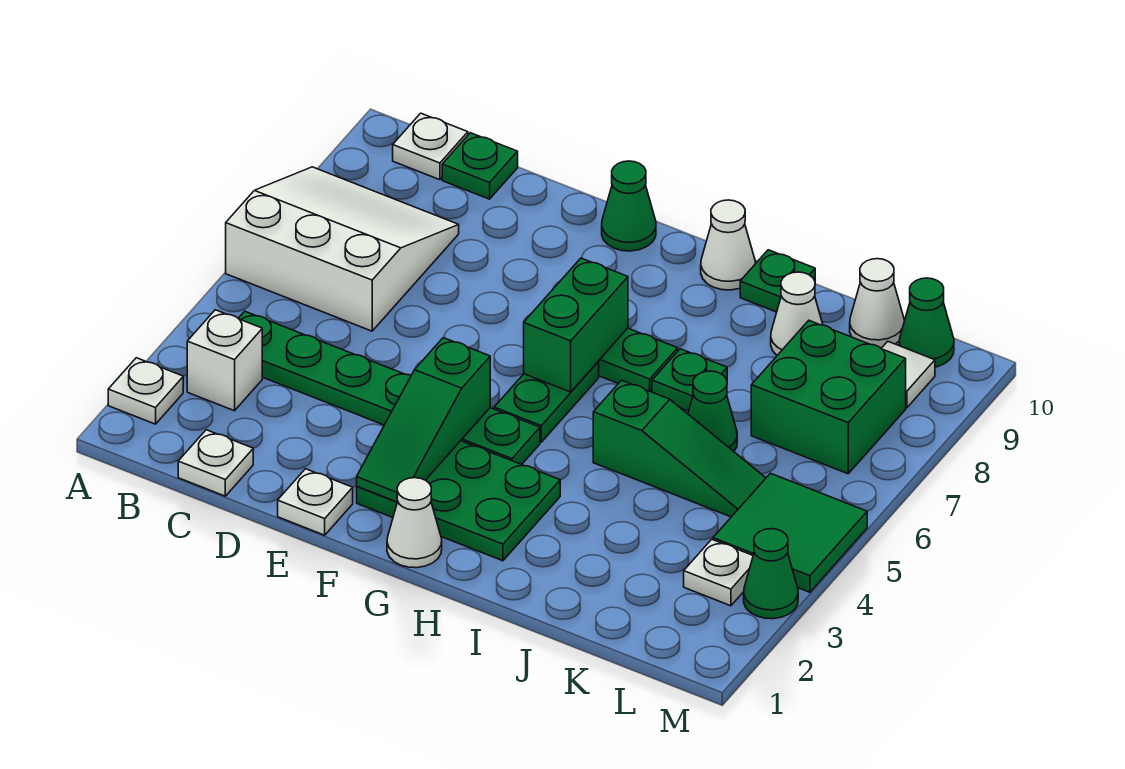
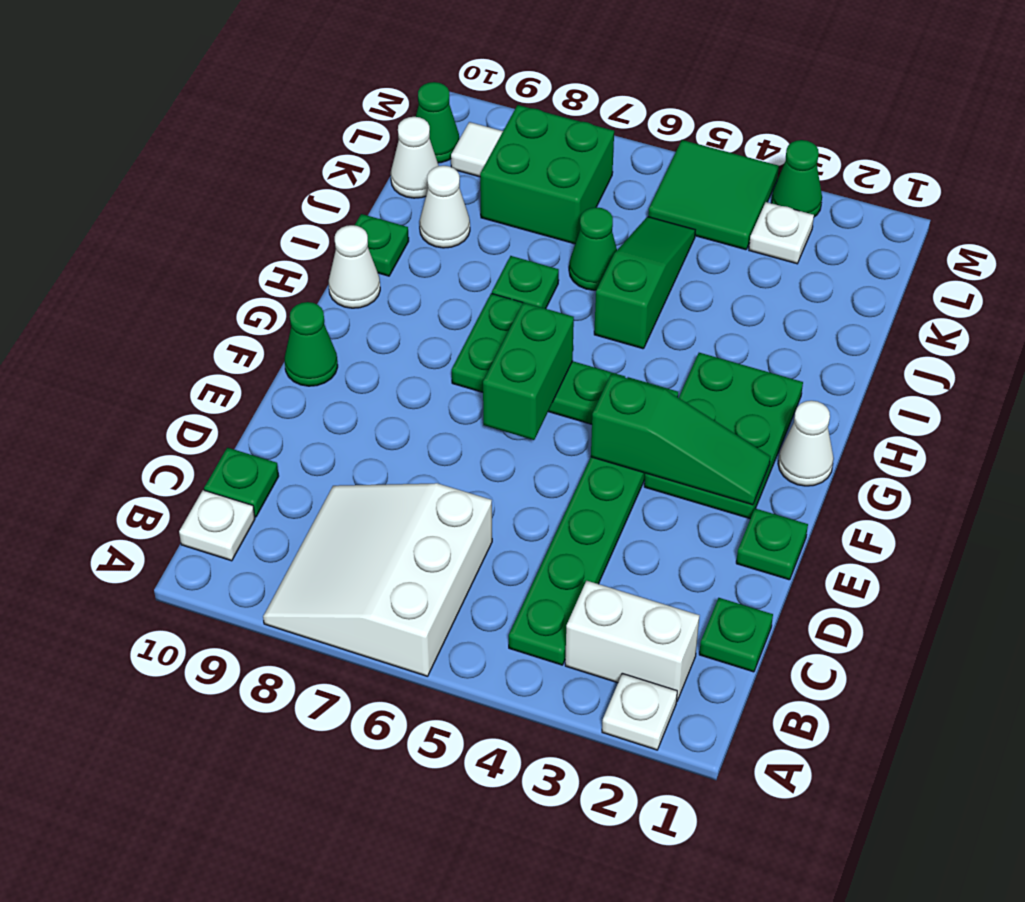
white brick B3 level 1 -> white brick B2:B3 level 1
white plate C1 level 1 -> green plate C1 level 1
white plate E1 level 1 -> green plate E1 level 1
green brick G6:G7 level 2 -> green brick F6:G6 level 2

